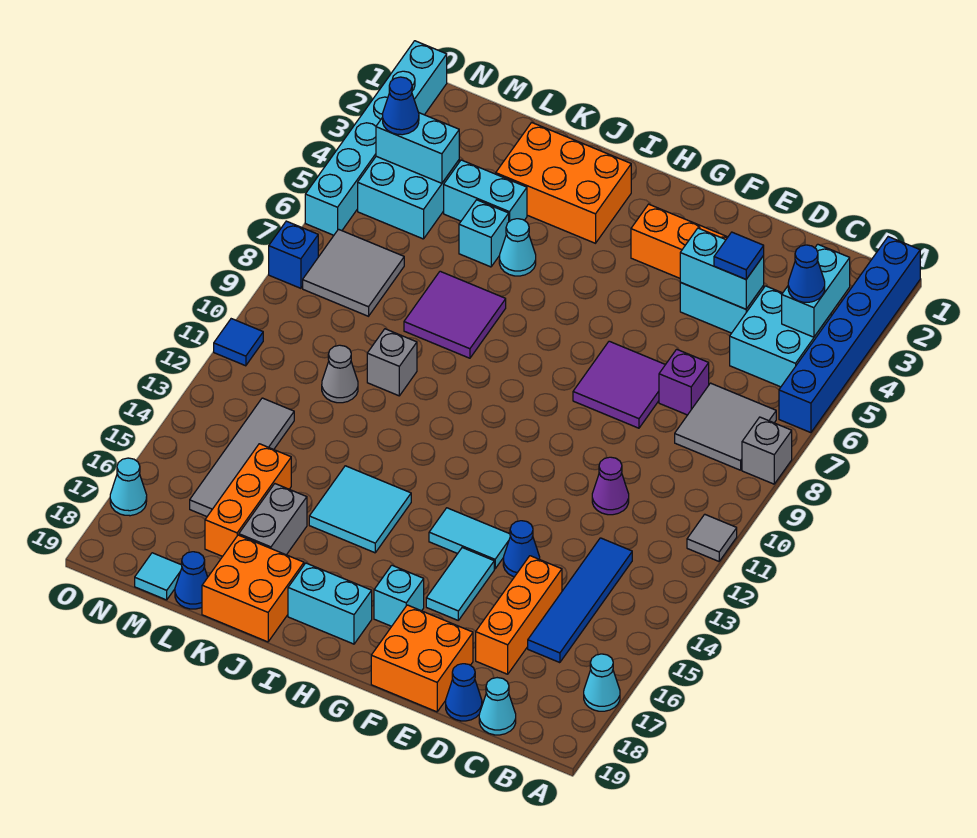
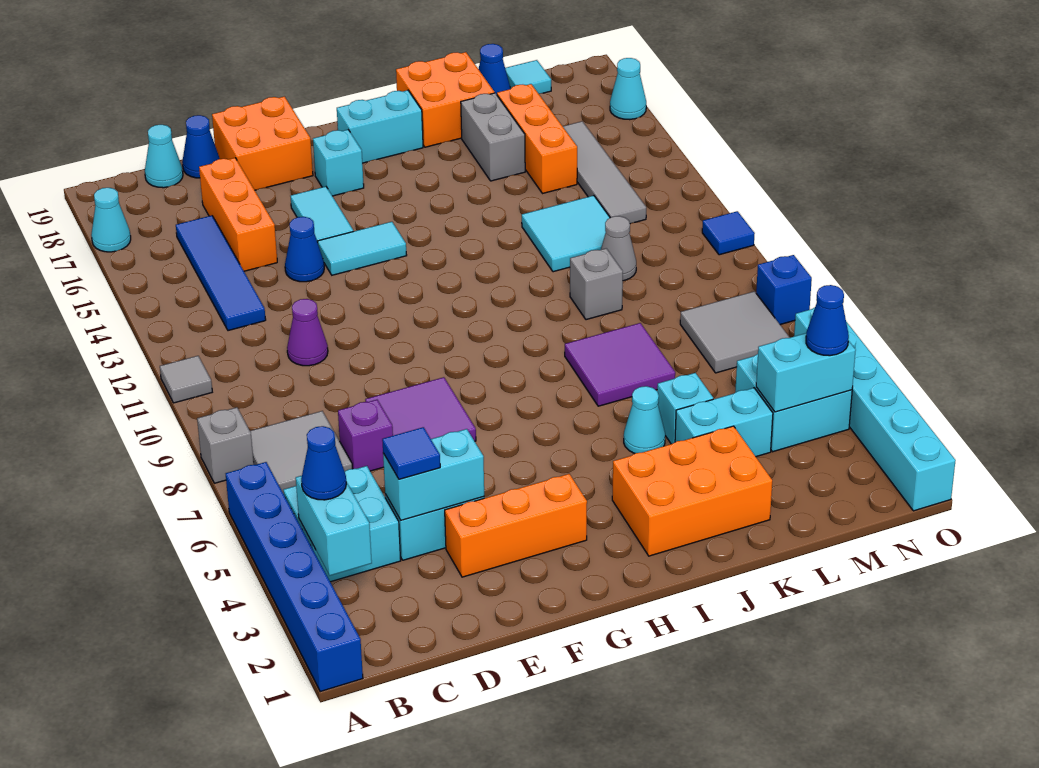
cyan tile I14:J15 level 1 -> cyan tile K12:L13 level 1

